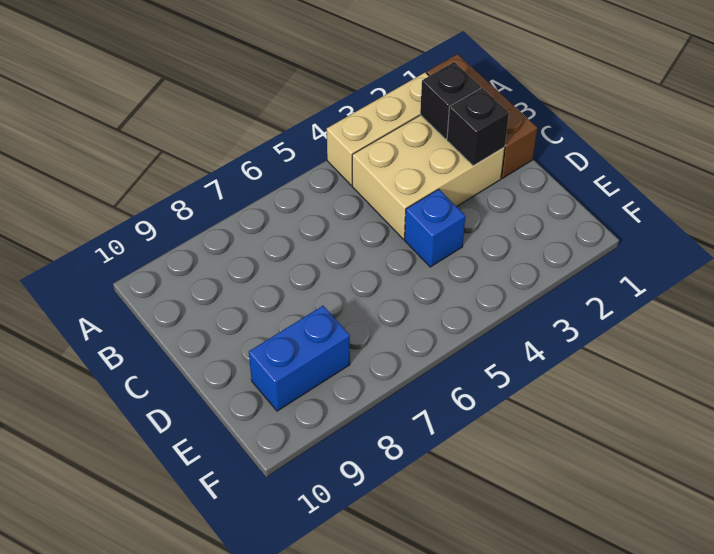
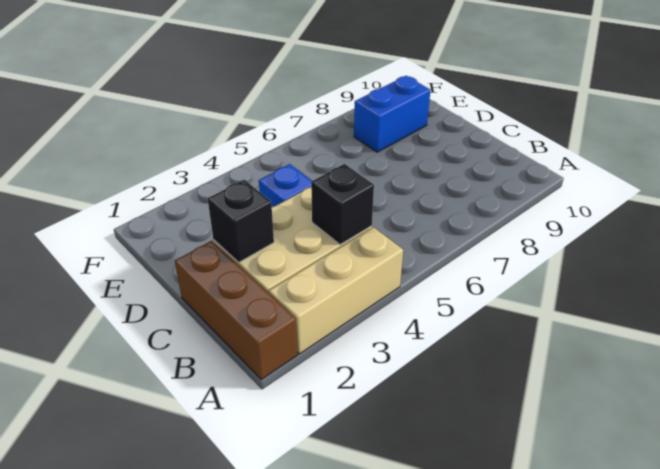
black brick B2 level 2 -> black brick B4 level 2

